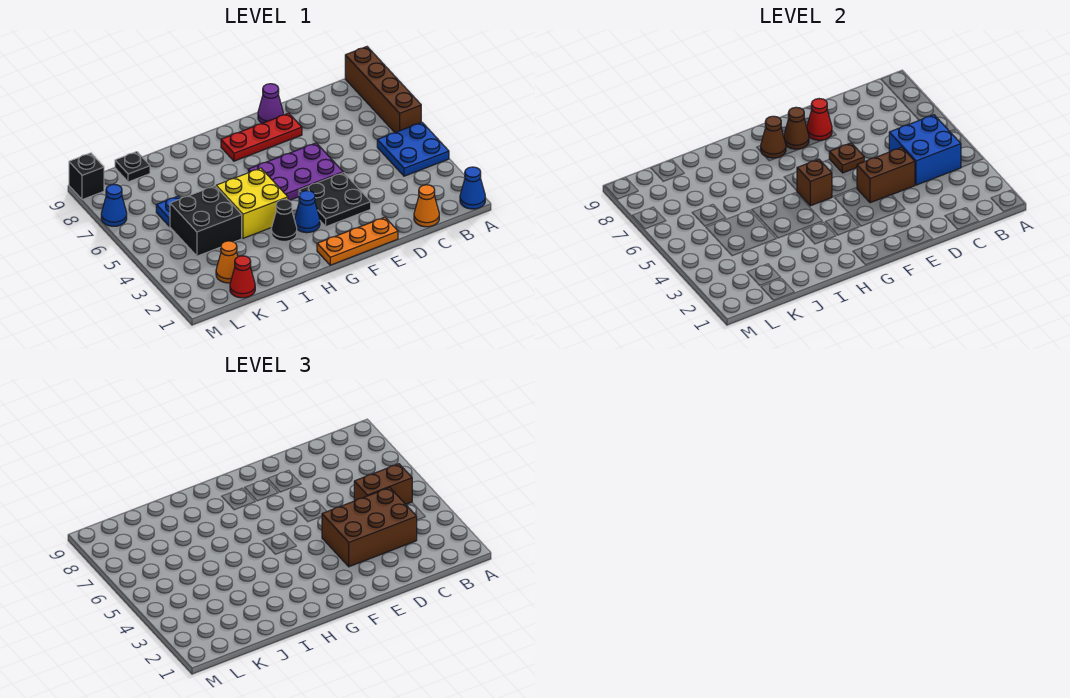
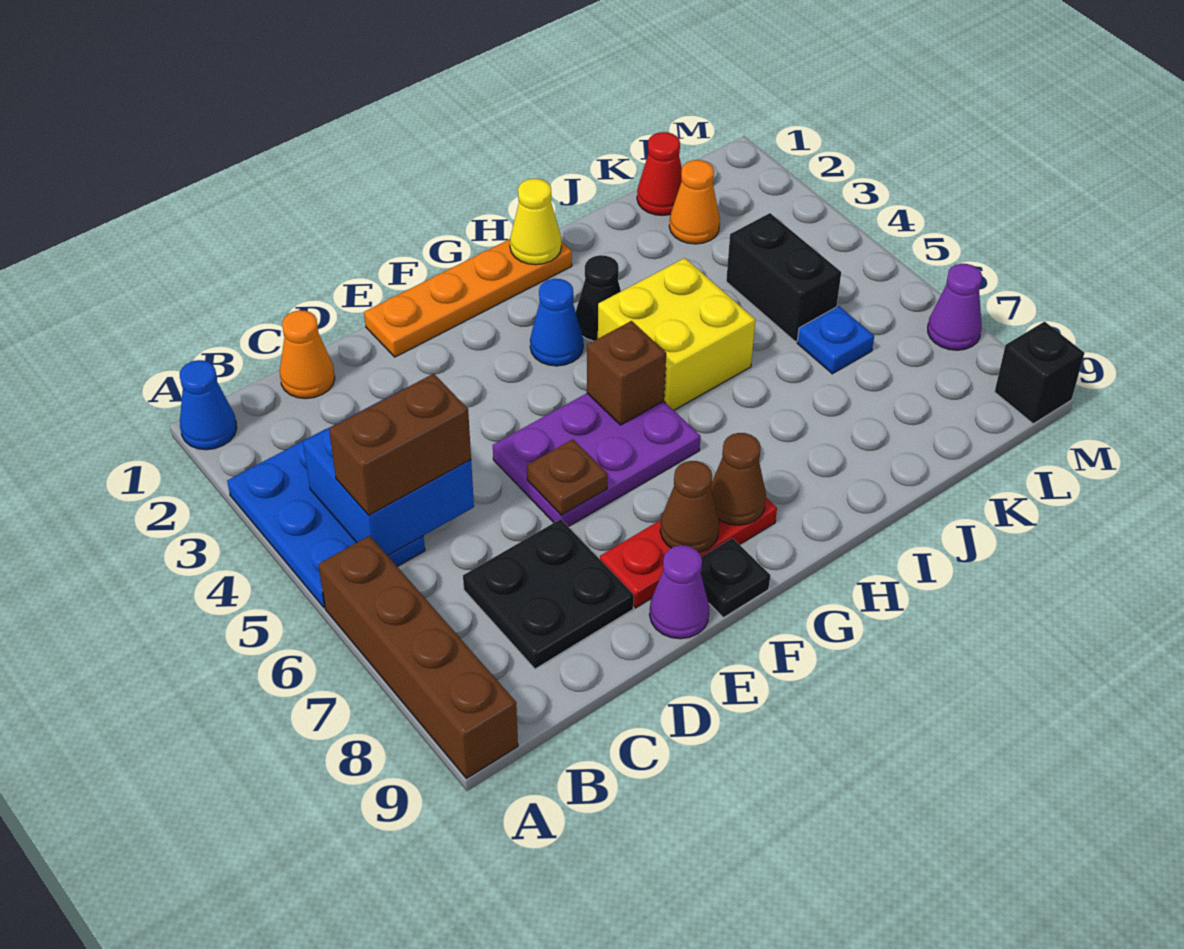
blue plate A4:B5 level 1 -> blue plate A3:B5 level 1
brown brick C3:E4 level 3 -> none
brown brick D4:E4 level 2 -> none
orange plate E1:G1 level 1 -> orange plate E1:H1 level 1
black plate E3:F4 level 1 -> black plate C7:D8 level 1
red cone E8 level 2 -> none
none -> yellow cone H1 level 2
black brick J4:K5 level 1 -> black brick K4:K5 level 1
black plate K9 level 1 -> black plate F9 level 1
blue cone M7 level 1 -> purple cone M7 level 1

